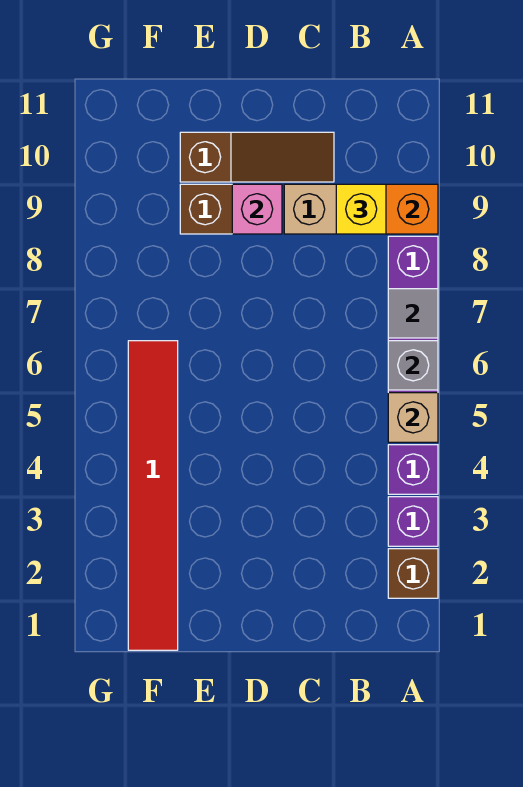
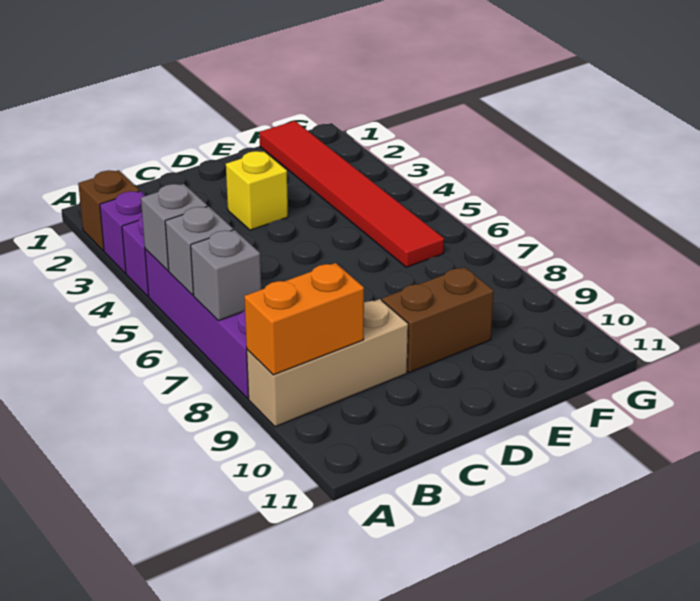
tan brick A5 level 2 -> grey brick A5 level 2
grey tile A7 level 2 -> grey brick A7 level 2
yellow brick B9 level 3 -> yellow brick D3 level 1
brown slope C10:E10 level 1 top E -> none
pink brick D9 level 2 -> none

